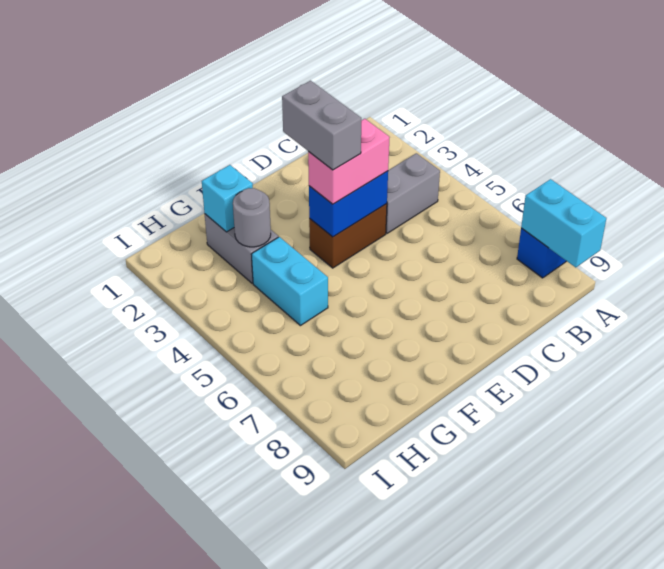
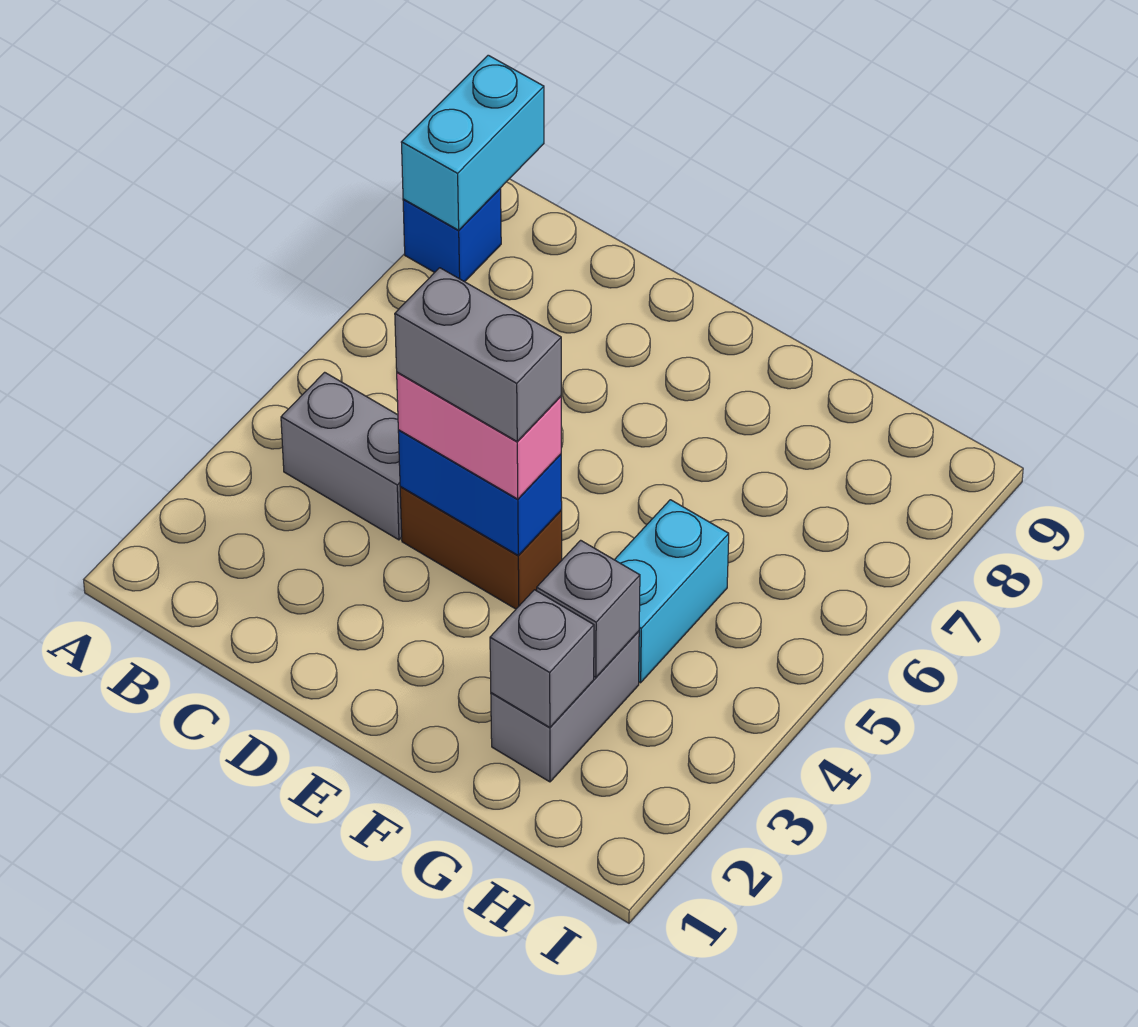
grey brick E3:E4 level 4 -> grey brick D4:E4 level 4
cyan brick G2 level 2 -> grey brick G2 level 2
grey round brick G3 level 2 -> grey brick G3 level 2

